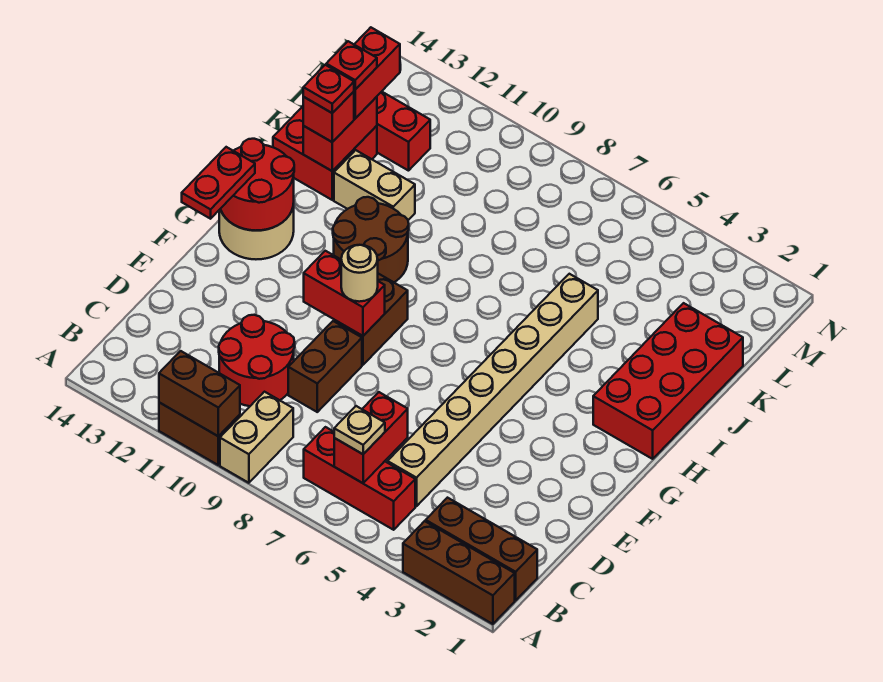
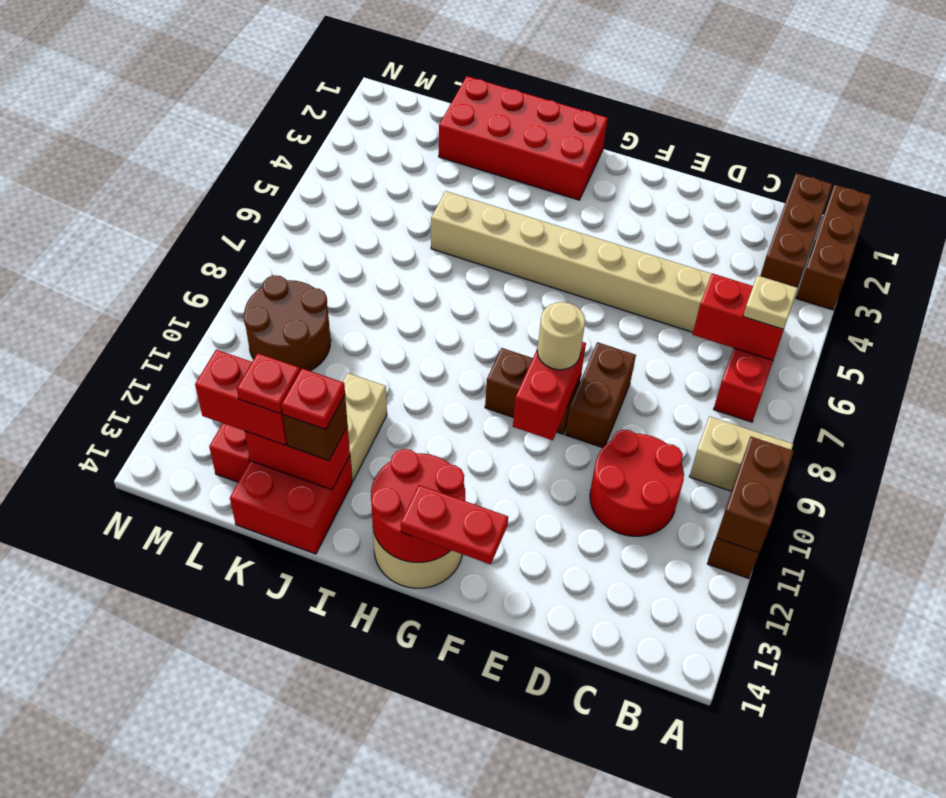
brown brick D9:E9 level 1 -> brown brick E8:E9 level 1
brown round brick H10:I11 level 1 -> brown round brick L9:M10 level 1
red brick J13 level 3 -> brown brick J13 level 3

